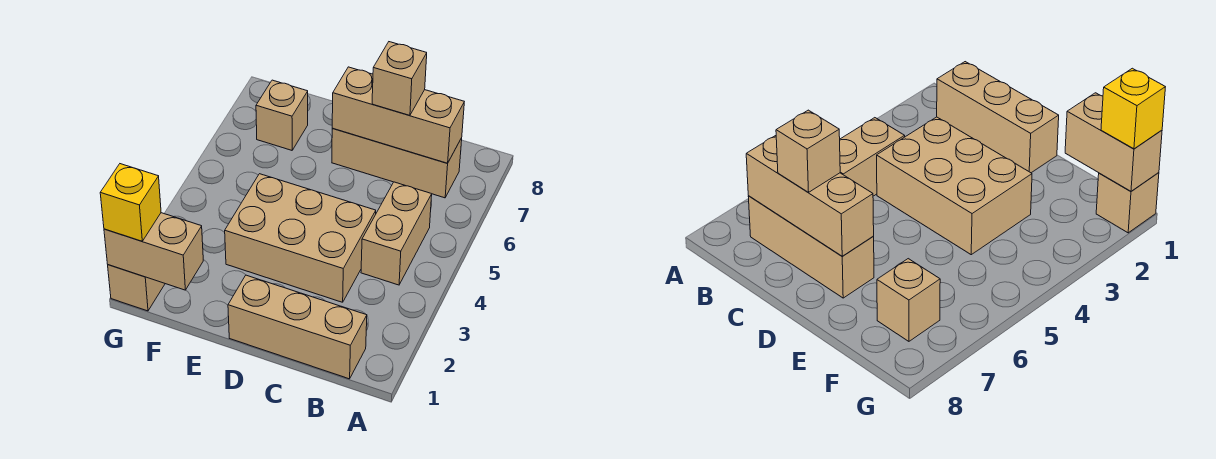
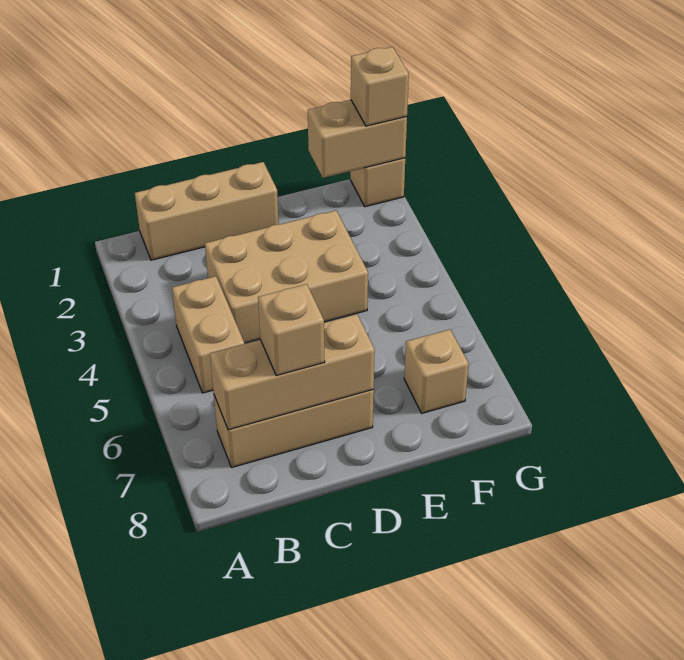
yellow brick G1 level 3 -> tan brick G1 level 3

